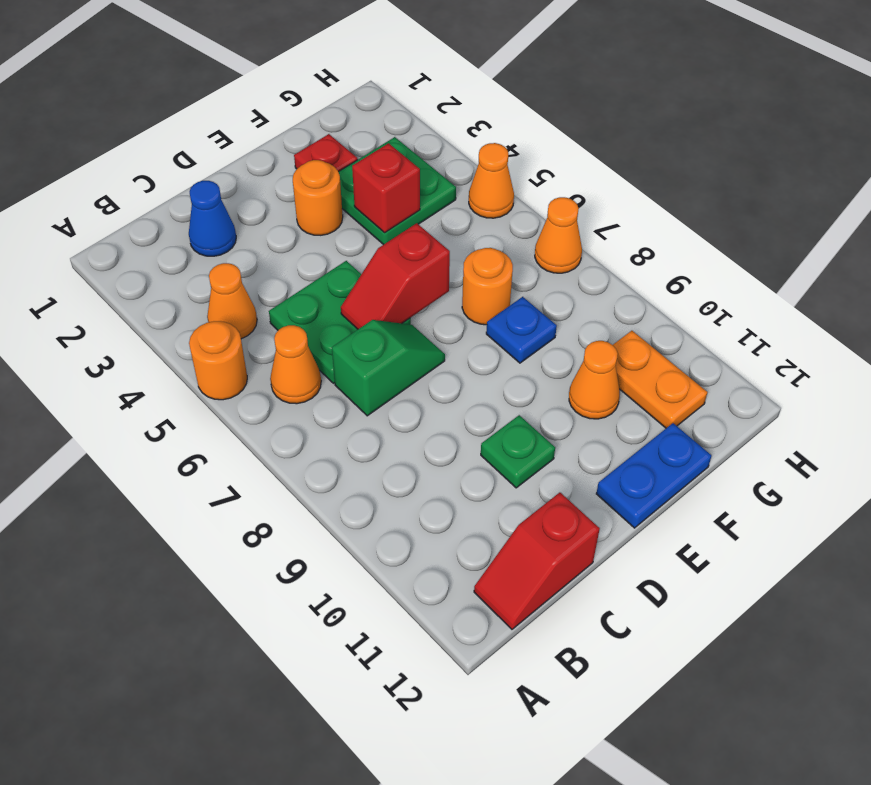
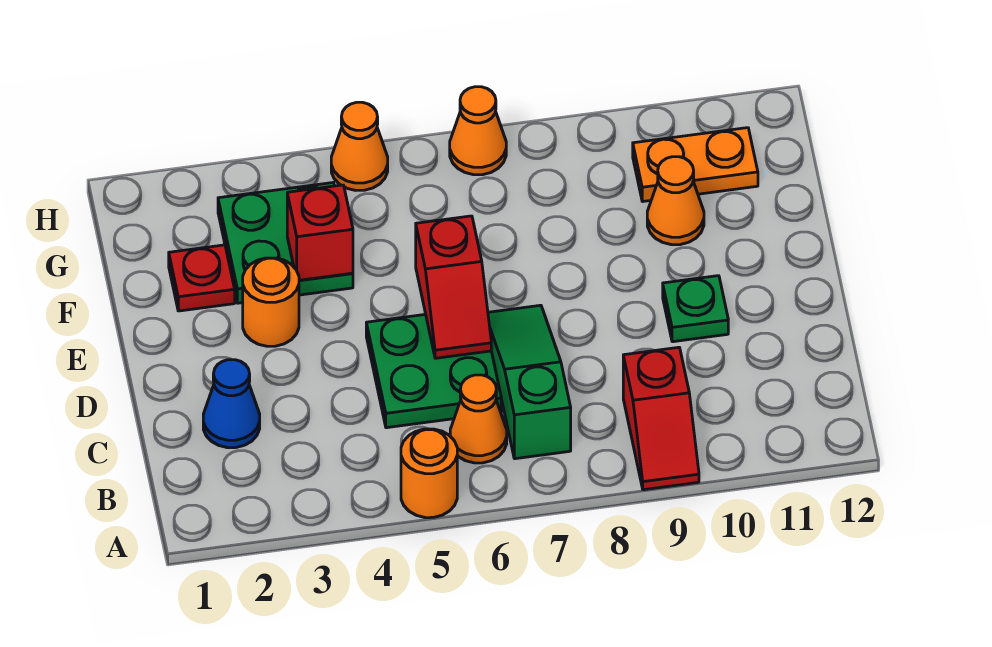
orange cone B4 level 1 -> none
red slope B12:C12 level 1 top C -> red slope A9:B9 level 1 top B
green slope C7:D7 level 1 top C -> green slope B7:D7 level 1 top B
blue plate E12:F12 level 1 -> none
orange round brick F7 level 1 -> none
blue plate F8 level 1 -> none

